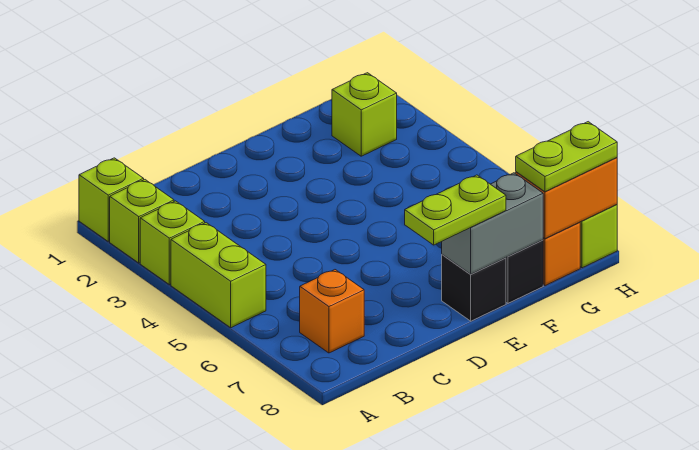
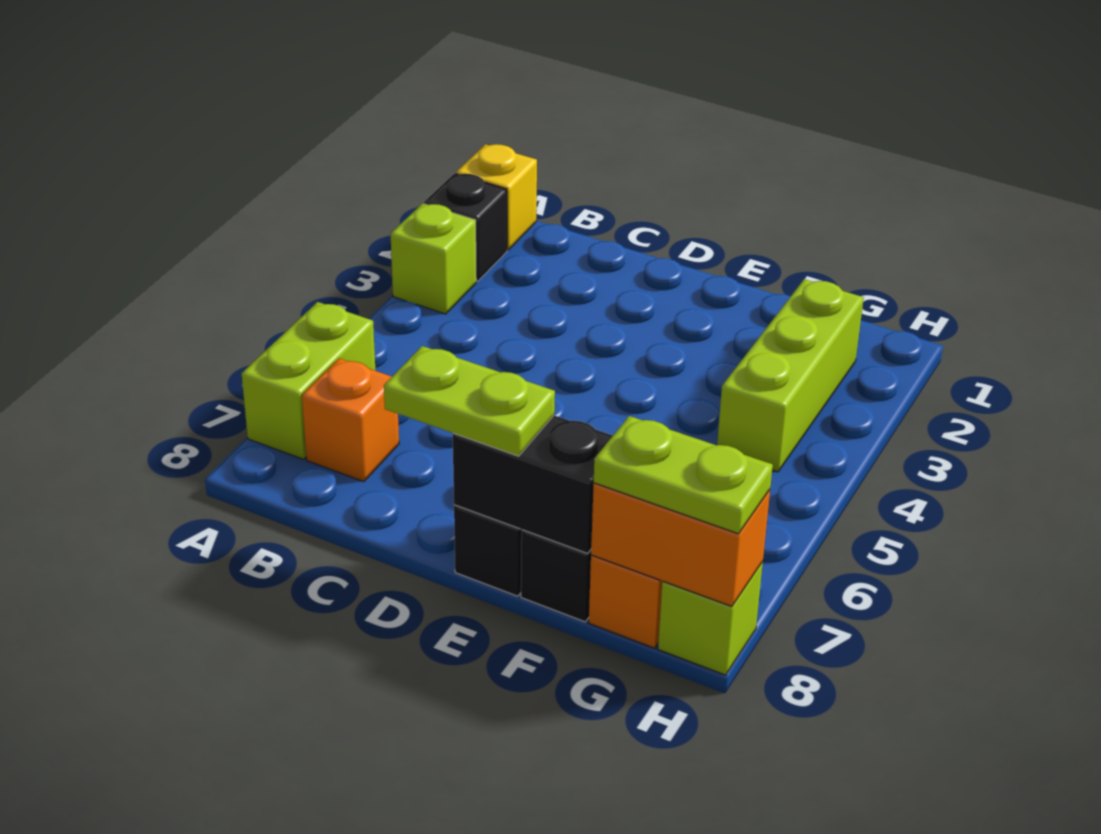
lime brick A1 level 1 -> yellow brick A1 level 1
lime brick A2 level 1 -> black brick A2 level 1
lime brick A4:A5 level 1 -> lime brick A6:A7 level 1
grey brick E8:F8 level 2 -> black brick E8:F8 level 2
lime brick G2 level 1 -> lime brick G2:G4 level 1

